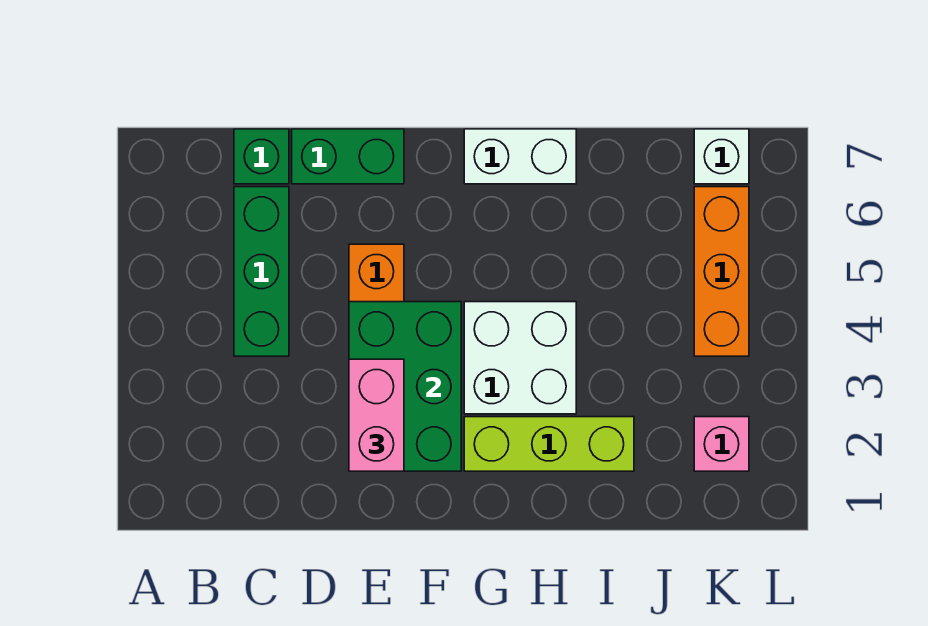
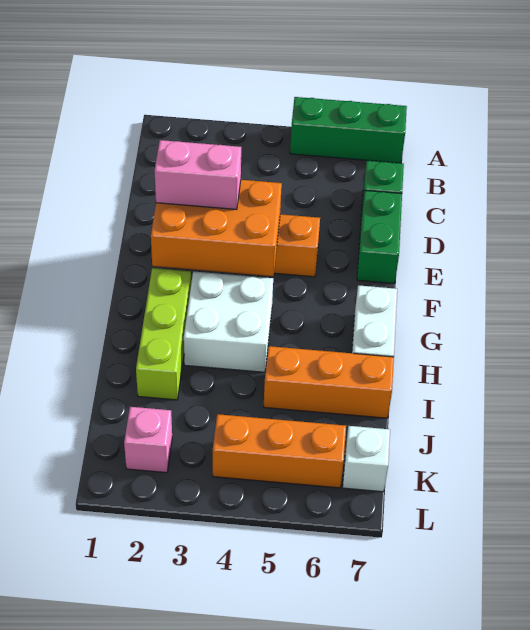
green brick C4:C6 level 1 -> green brick A5:A7 level 1
green brick E2:F4 level 2 -> orange brick E2:F4 level 2
none -> orange brick I5:I7 level 1

